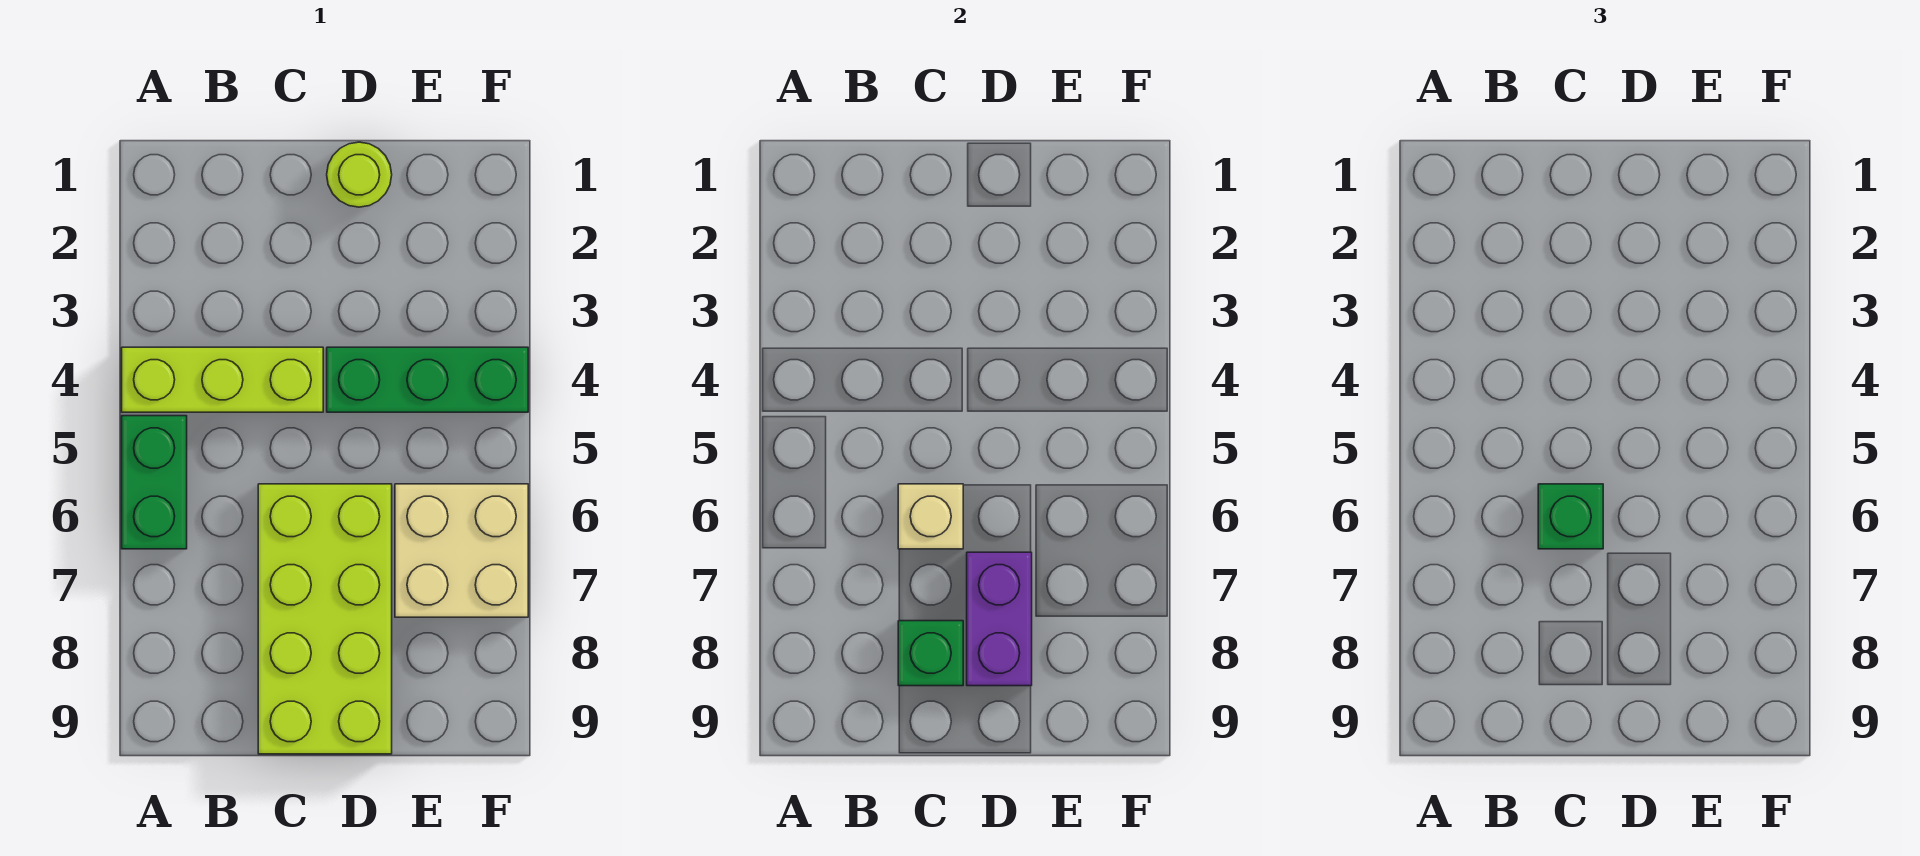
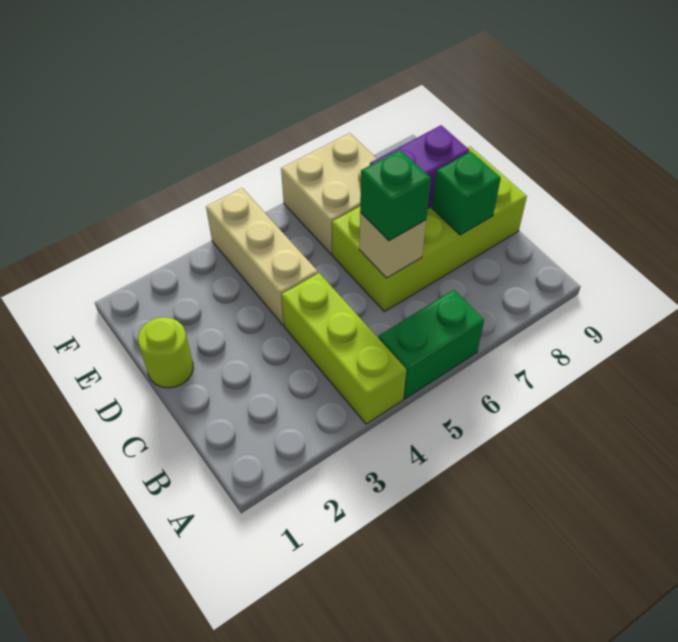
green brick D4:F4 level 1 -> tan brick D4:F4 level 1

